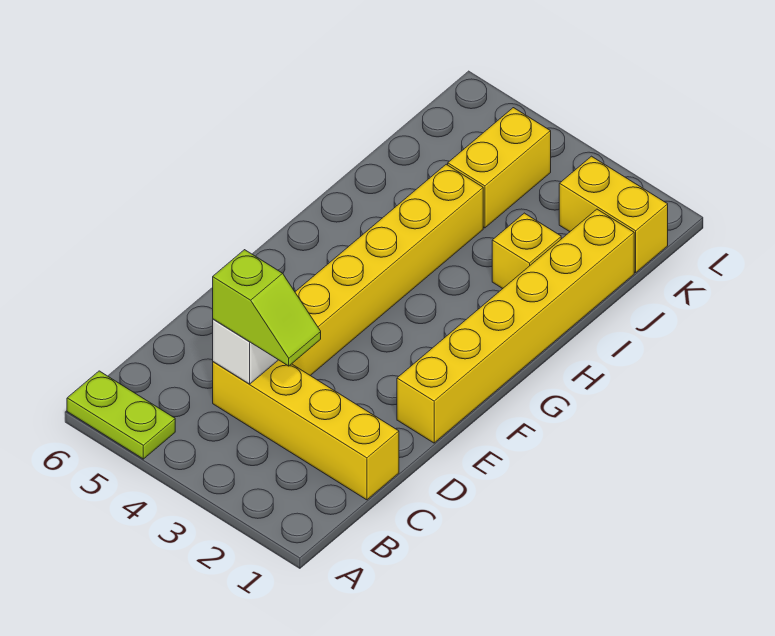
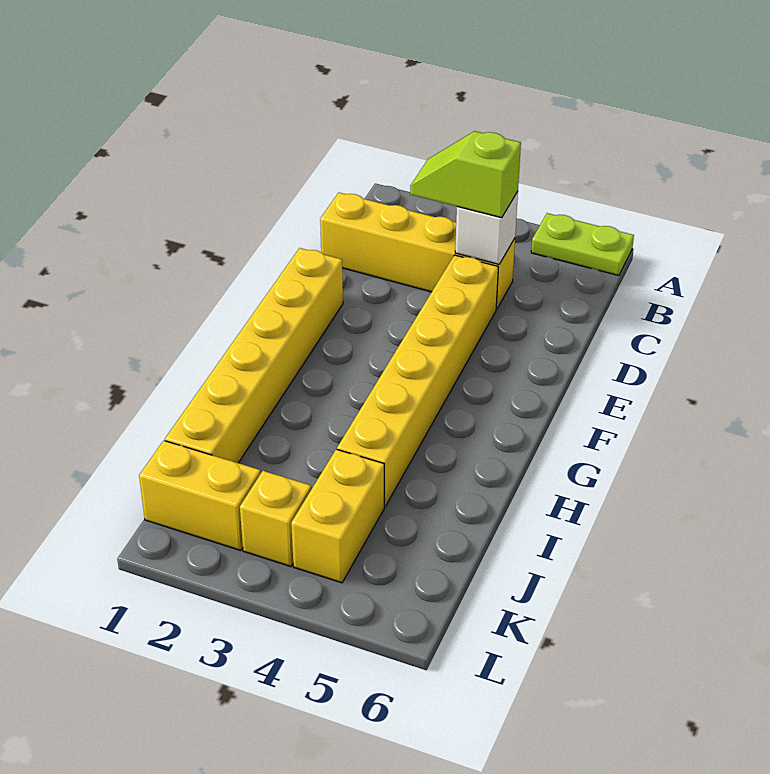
yellow brick I2 level 1 -> yellow brick K3 level 1

